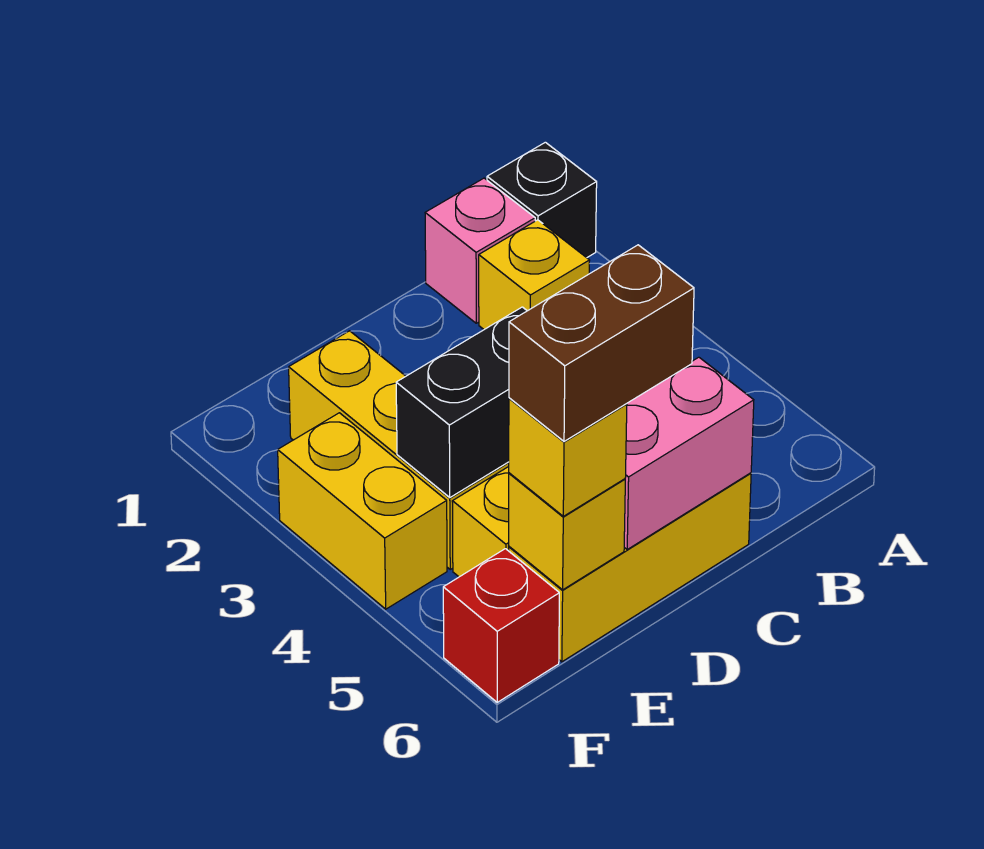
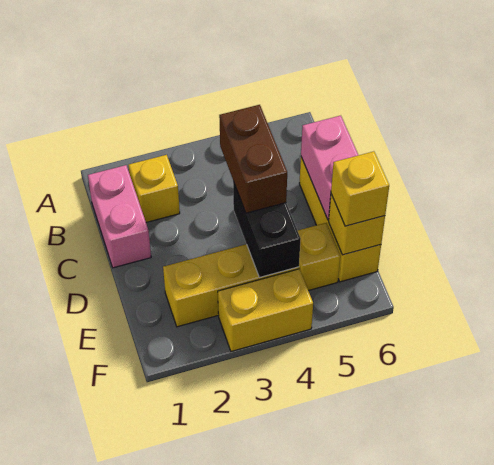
black brick A1 level 1 -> none
pink brick B1 level 1 -> pink brick B1:C1 level 1
brown brick D6:E6 level 4 -> brown brick C4:D4 level 3
red brick F6 level 1 -> none

